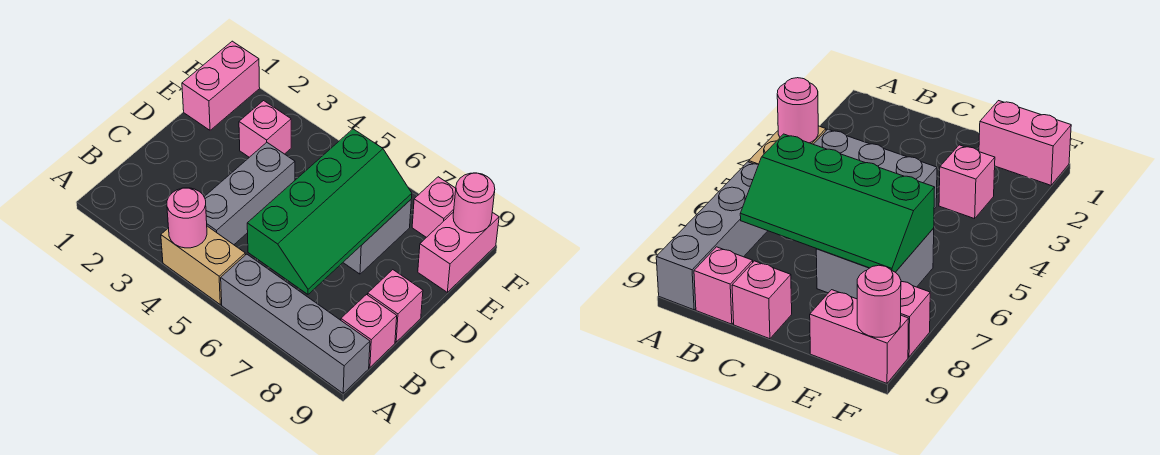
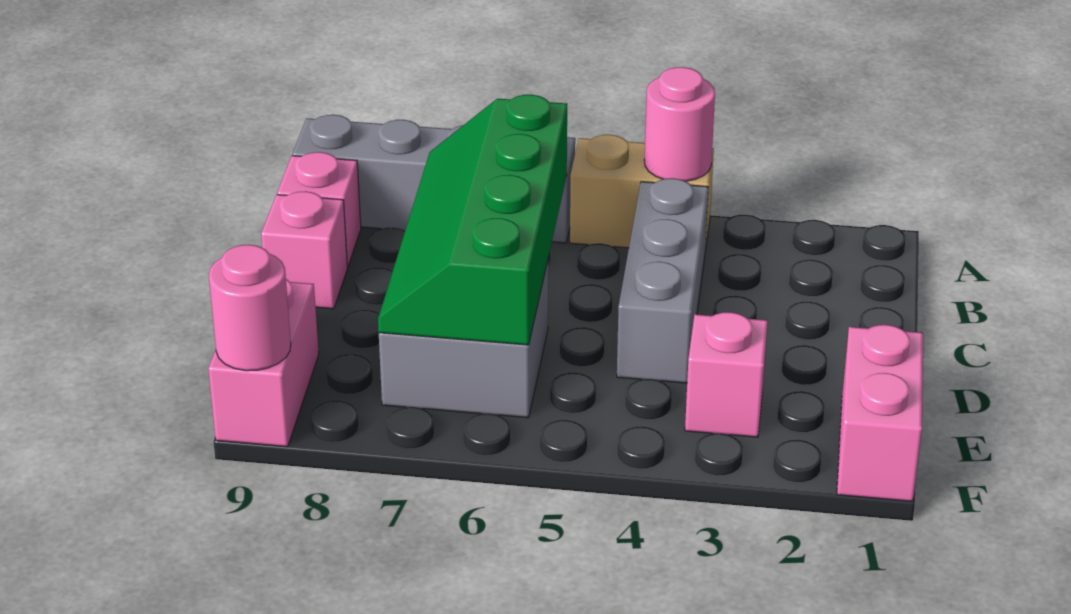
pink brick F8 level 1 -> none

